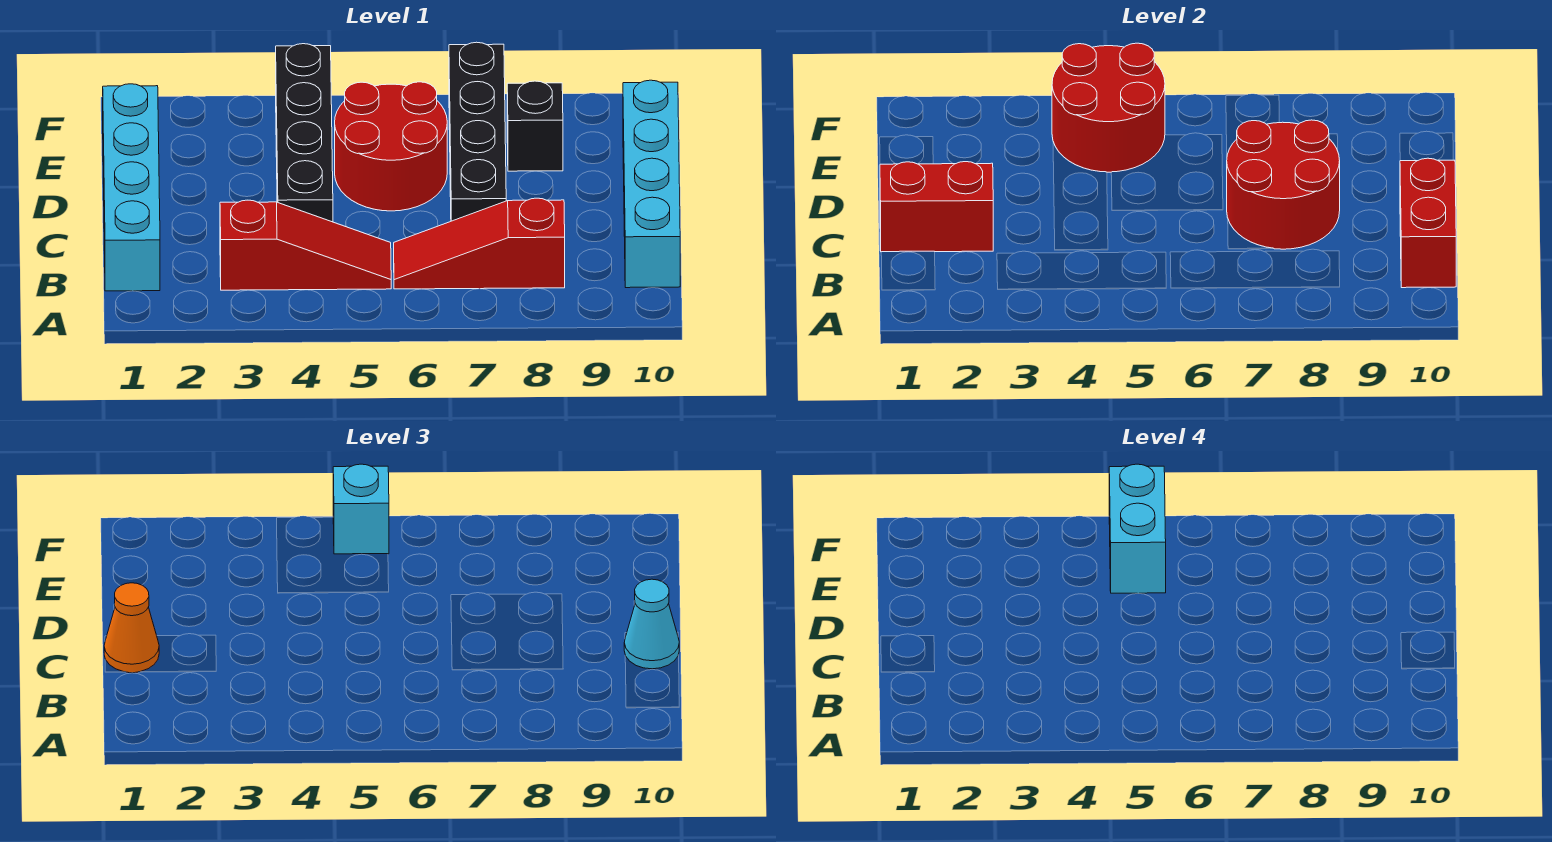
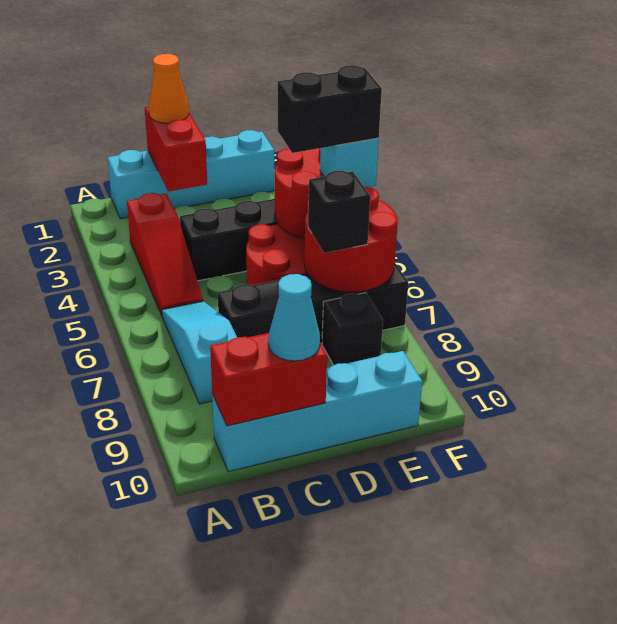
red slope B6:B8 level 1 top 8 -> cyan slope B6:B8 level 1 top 8
red round brick C7:D8 level 2 -> red round brick E6:F7 level 2
cyan brick E5:F5 level 4 -> black brick E5:F5 level 4
none -> black brick E7 level 3

